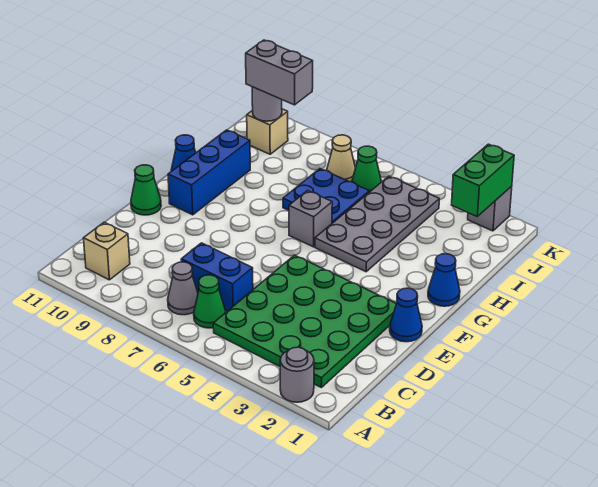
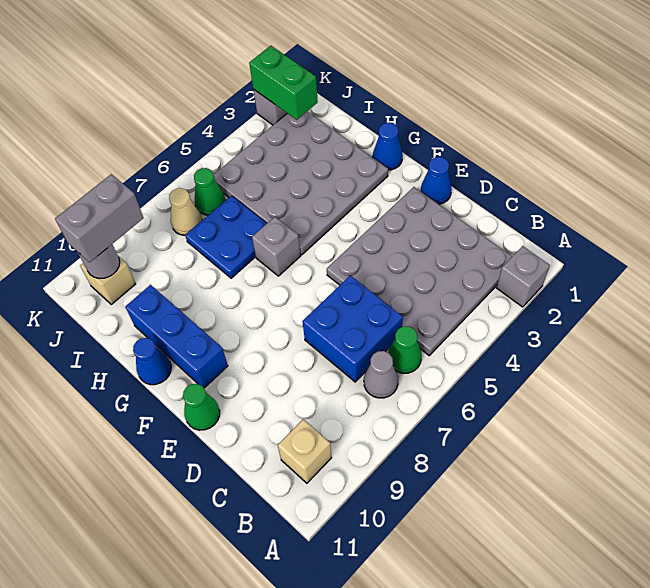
grey round brick A2 level 1 -> grey brick A2 level 1
green plate B2:E5 level 1 -> grey plate B2:E5 level 1
blue brick C6:C7 level 1 -> blue brick C6:D7 level 1
grey plate G4:J5 level 1 -> grey plate G2:J5 level 1

